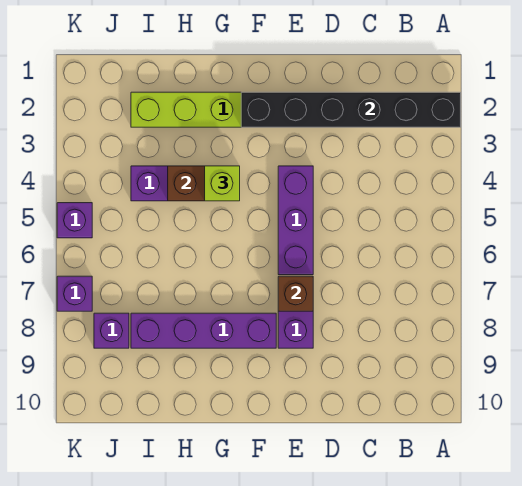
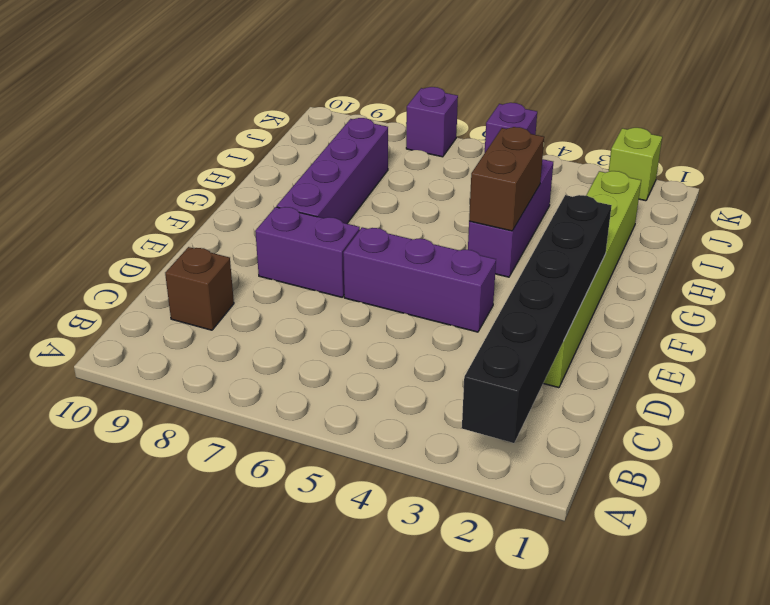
brown brick E7 level 2 -> brown brick C9 level 1
lime brick G4 level 3 -> lime brick K2 level 1
purple brick J8 level 1 -> none

